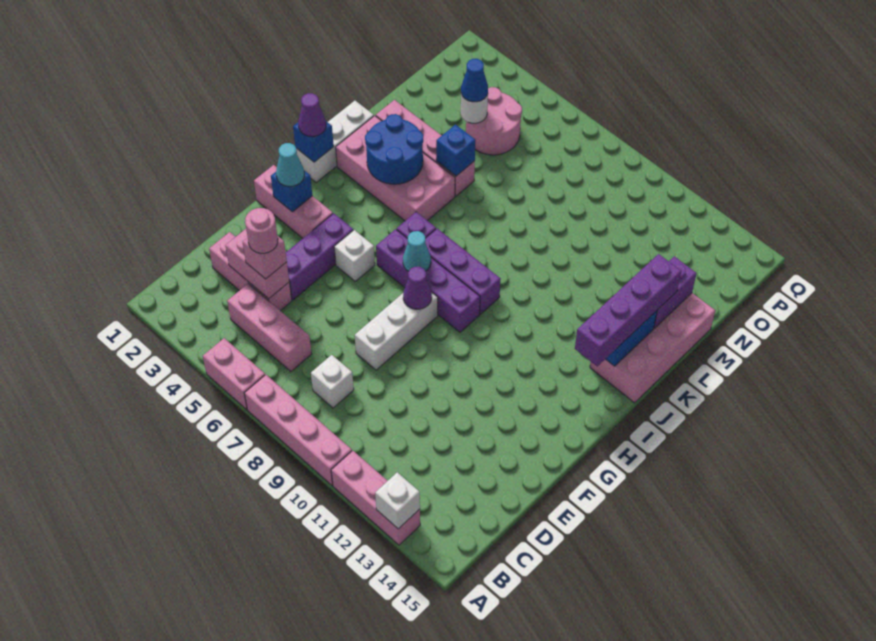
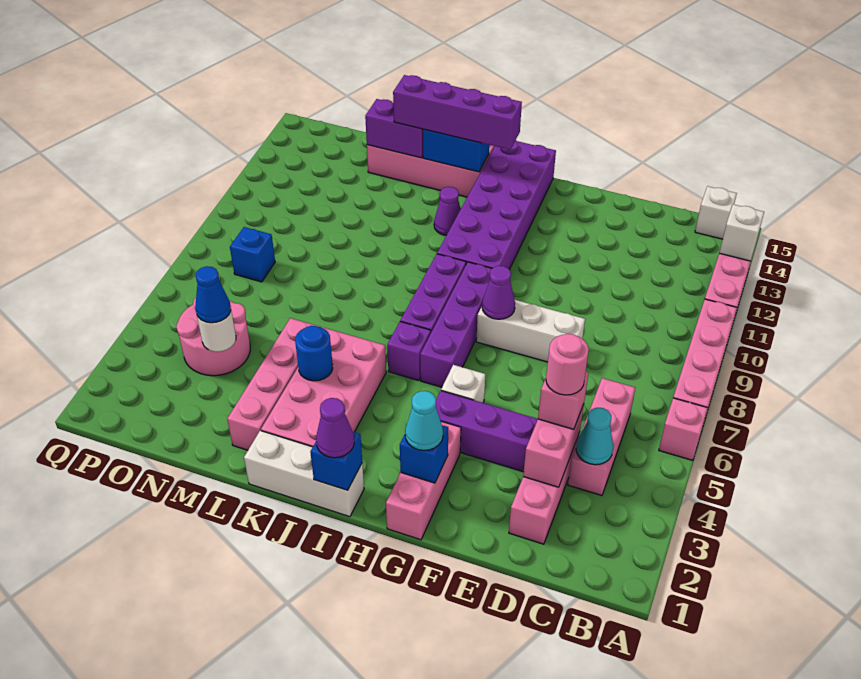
pink brick A5:A6 level 1 -> pink brick A6 level 1
white brick C8 level 1 -> white brick B15 level 1
cyan cone H7 level 2 -> cyan cone C4 level 2
none -> purple brick H10:I15 level 1
blue round brick J3:K4 level 2 -> blue round brick K4 level 2
none -> purple cone J12 level 1
blue brick L5 level 2 -> blue brick O8 level 1

